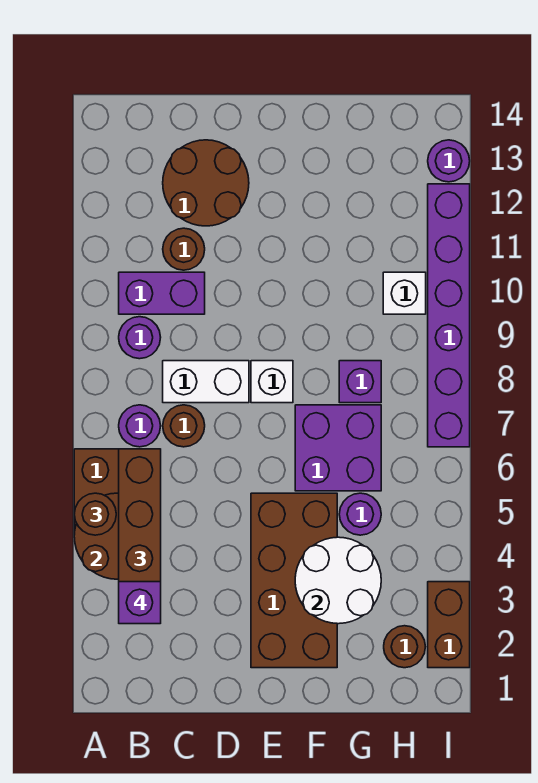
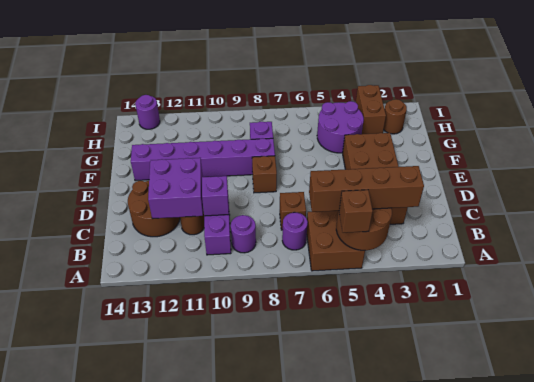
brown round brick A5 level 3 -> brown brick A5 level 3
purple brick B3 level 4 -> purple brick C10 level 2
brown round brick C7 level 1 -> brown brick C7 level 1
white brick C8:D8 level 1 -> none
brown brick E2:F5 level 1 -> brown brick C3:F4 level 1
white brick E8 level 1 -> brown brick E8 level 1
white round brick F3:G4 level 2 -> none
purple brick F6:G7 level 1 -> purple brick C11:D12 level 2
purple round brick G5 level 1 -> purple round brick G4:H5 level 1
white brick H10 level 1 -> none
brown brick I2:I3 level 1 -> brown brick H3:I3 level 1
purple brick I7:I12 level 1 -> purple brick F8:F13 level 1

